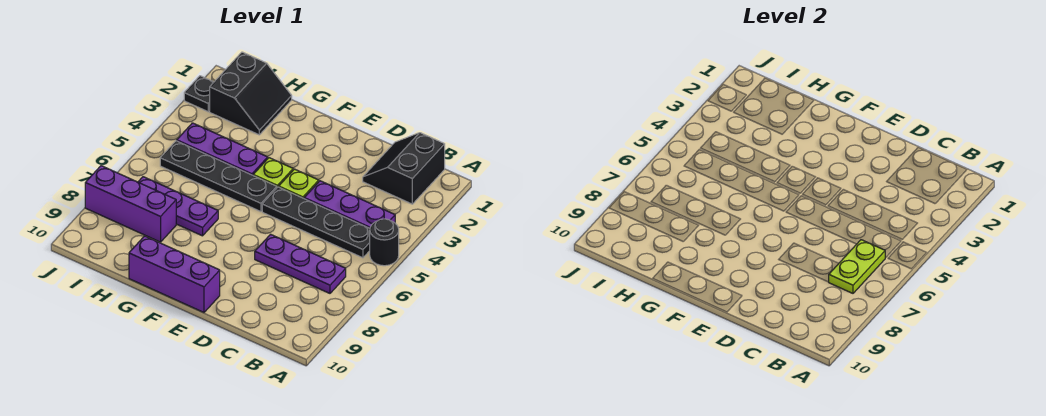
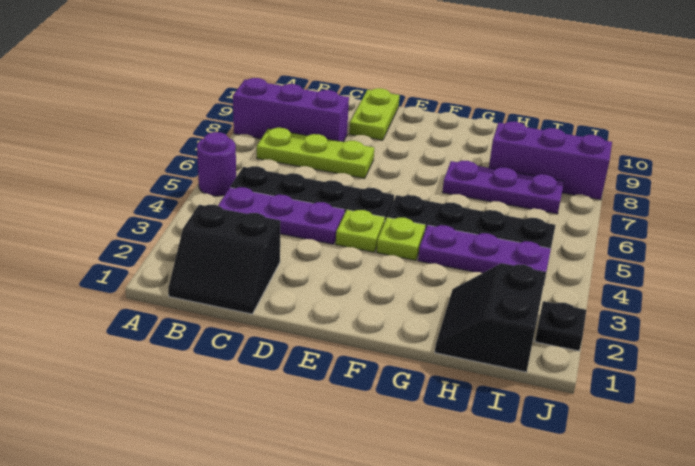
black round brick A5 level 1 -> purple round brick A5 level 1
black slope B1:C2 level 1 top B -> black slope B1:C2 level 1 top 2
lime plate B6:B7 level 2 -> lime plate D9:D10 level 1
purple plate B7:D7 level 1 -> lime plate B7:D7 level 1
purple brick E10:G10 level 1 -> purple brick A8:C8 level 1

